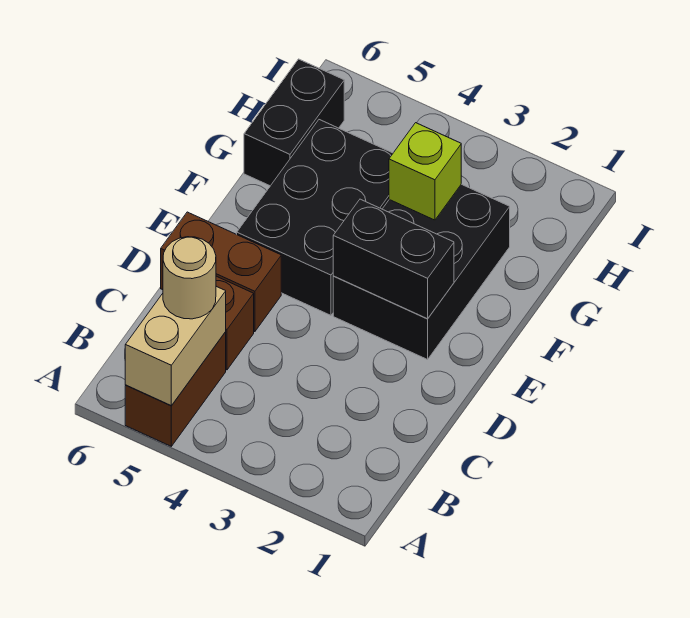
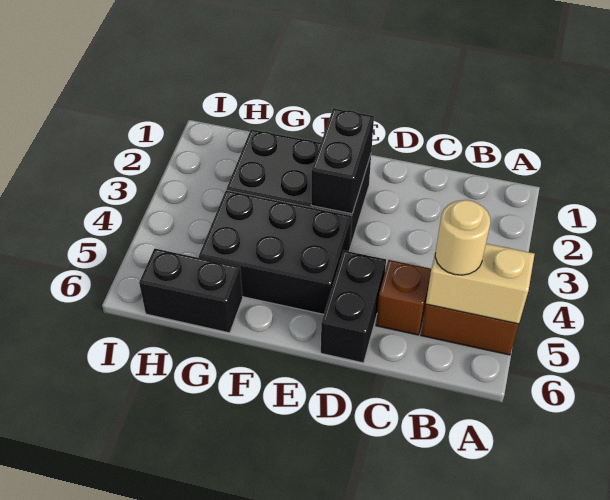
brown brick D5:D6 level 1 -> black brick D5:D6 level 1
lime brick G3 level 2 -> none

